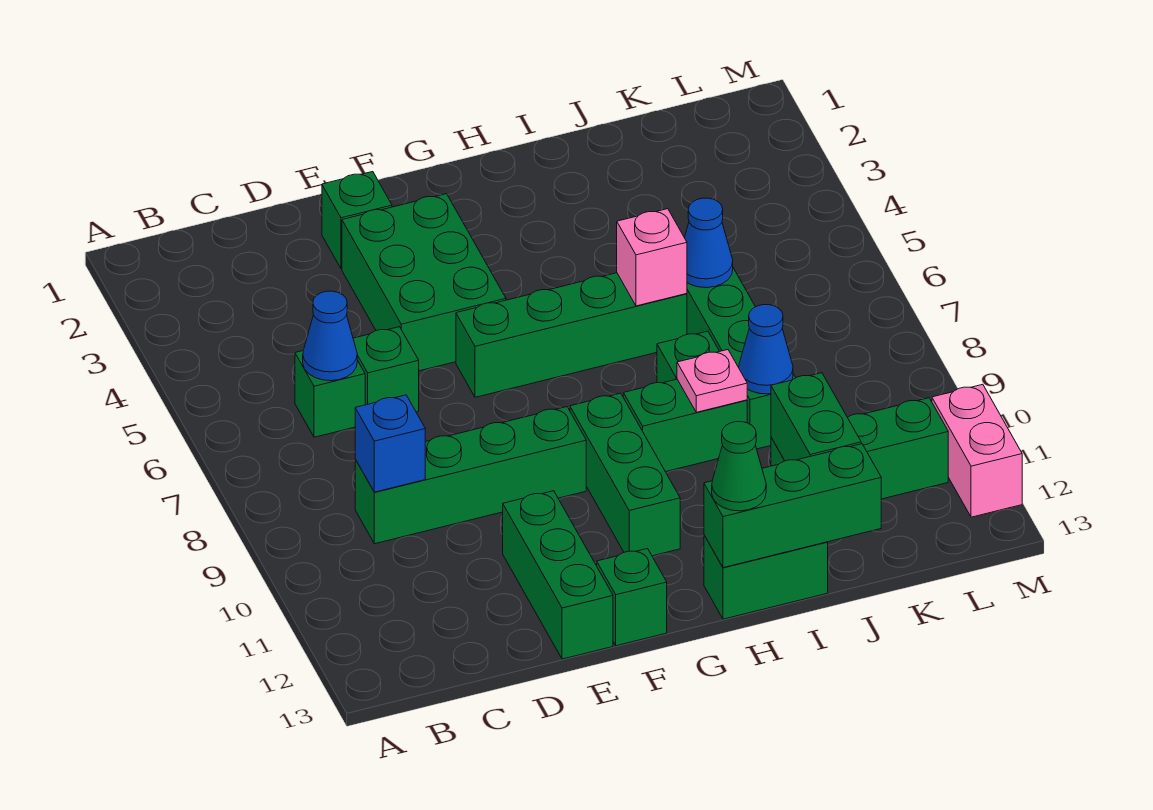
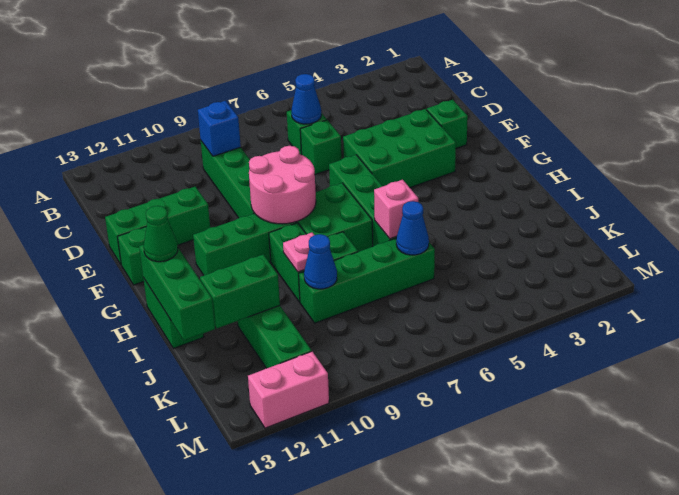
none -> pink round brick F8:G9 level 2
none -> green brick G7:H8 level 1

